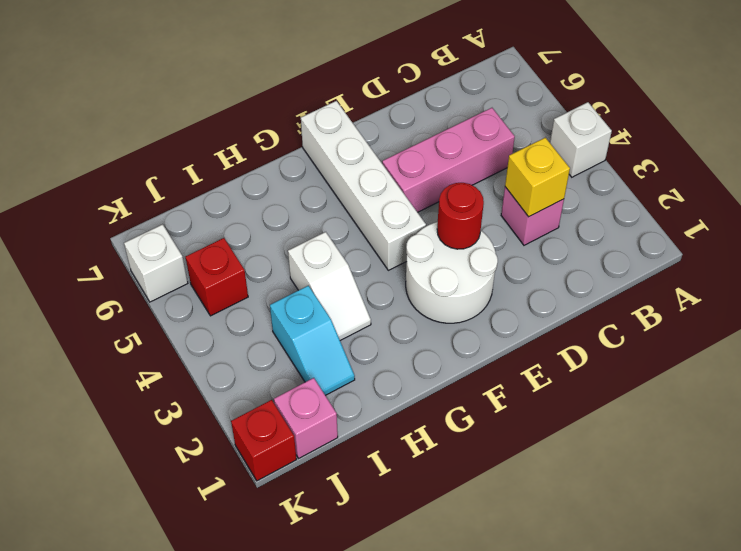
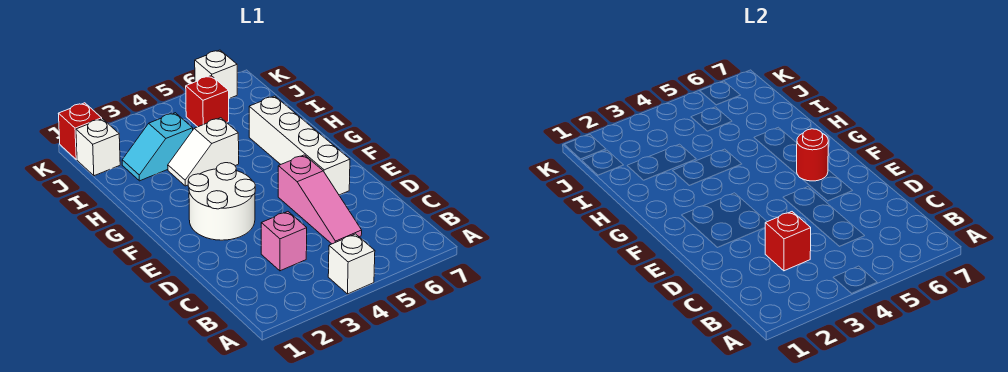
yellow brick C3 level 2 -> red brick C3 level 2
pink brick C5:E5 level 1 -> pink slope C5:E5 level 1 top E
red round brick E3 level 2 -> red round brick F6 level 2
white brick F4:F7 level 1 -> white brick E6:H6 level 1
pink brick J1 level 1 -> white brick J1 level 1

